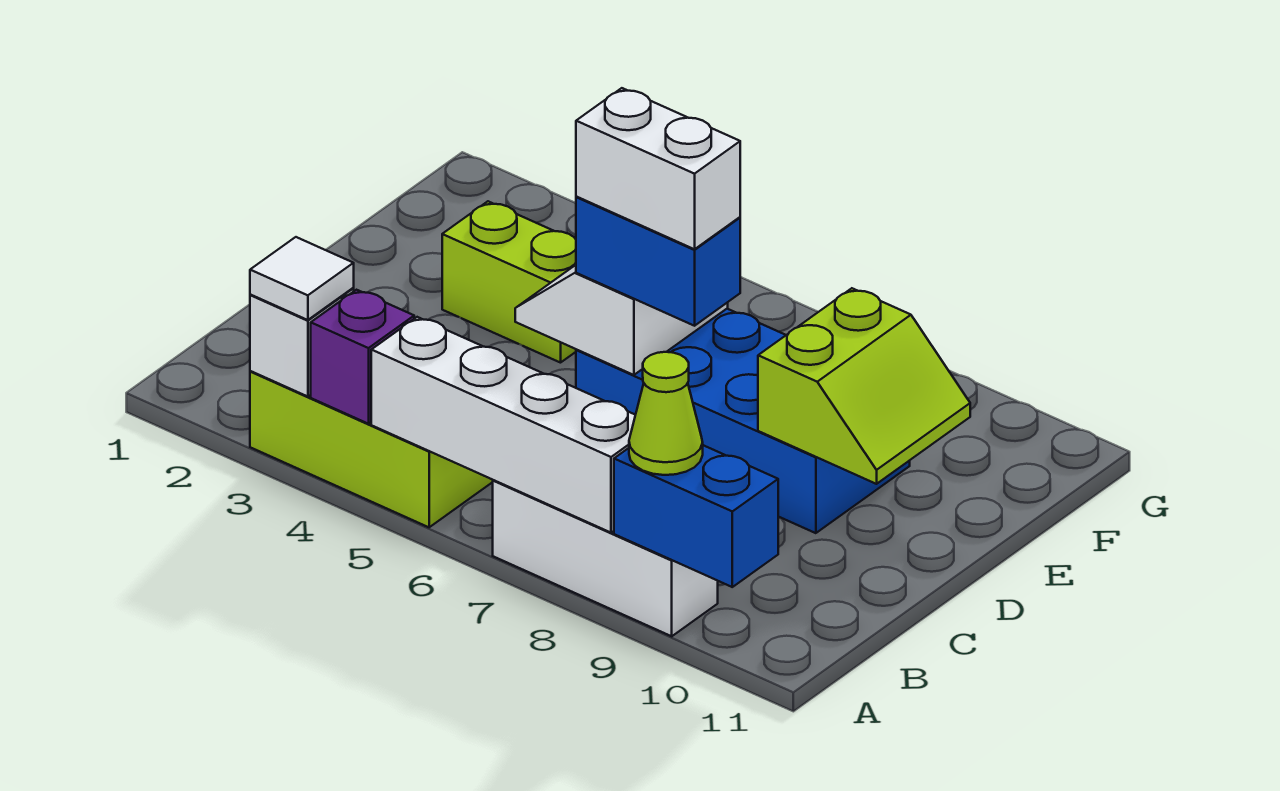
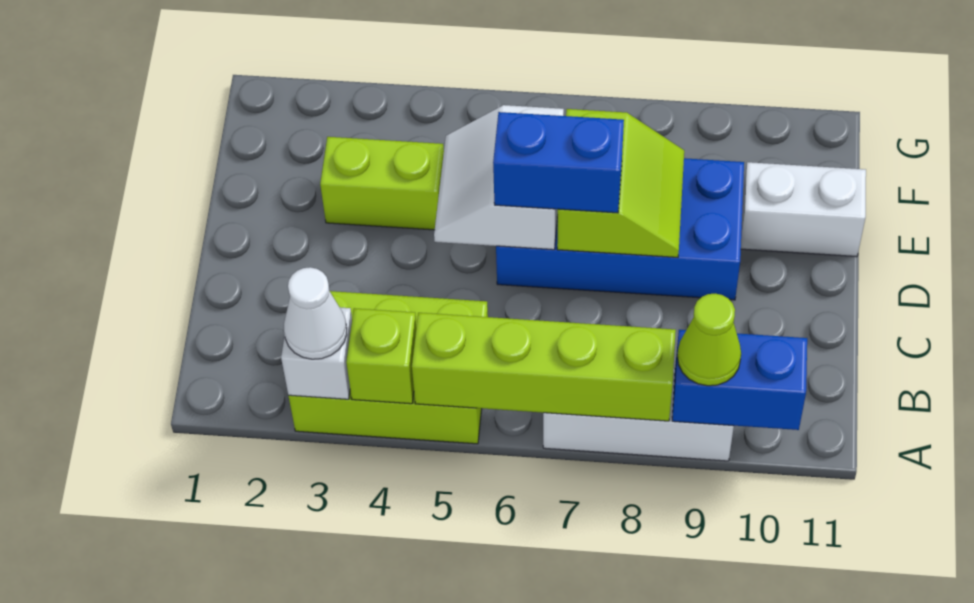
white tile A3 level 3 -> white cone A3 level 3
purple brick A4 level 2 -> lime brick A4 level 2
white brick A5:A8 level 2 -> lime brick A5:A8 level 2
white brick D6:D7 level 4 -> white brick E10:E11 level 1
lime slope D9:E10 level 2 top 9 -> lime slope D7:E8 level 2 top 7

